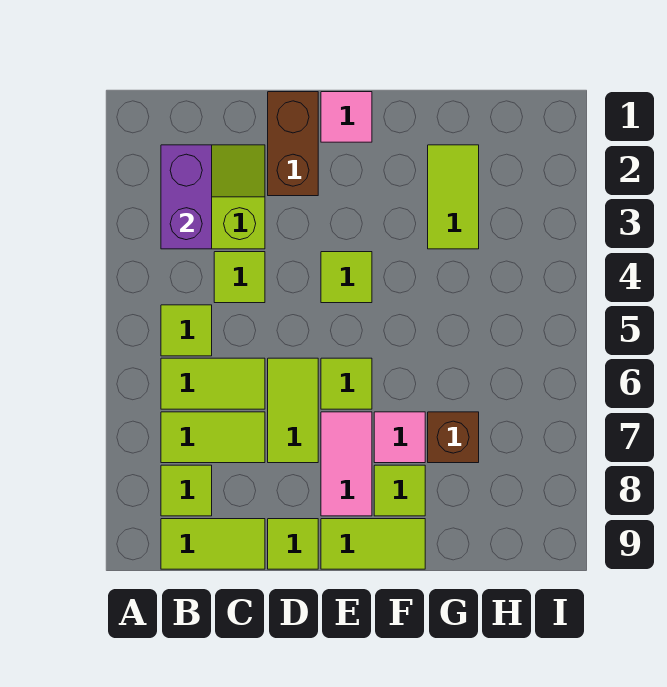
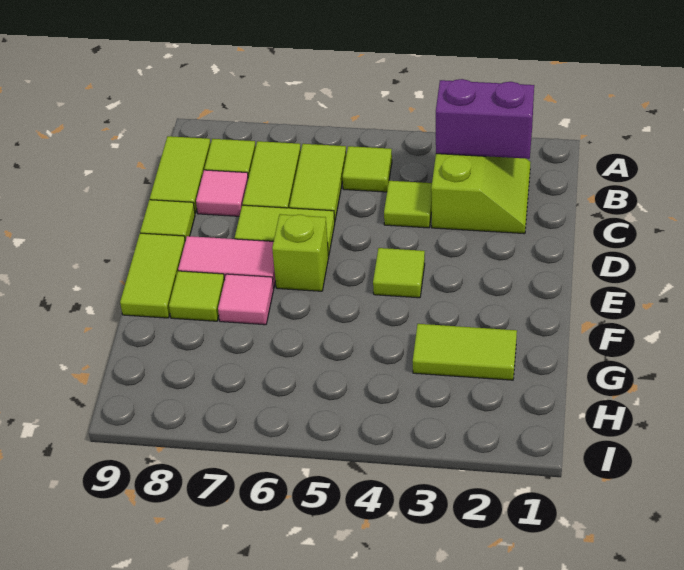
brown brick D1:D2 level 1 -> none
pink tile E1 level 1 -> pink tile C8 level 1
lime tile E6 level 1 -> lime brick E6 level 1
brown brick G7 level 1 -> none

